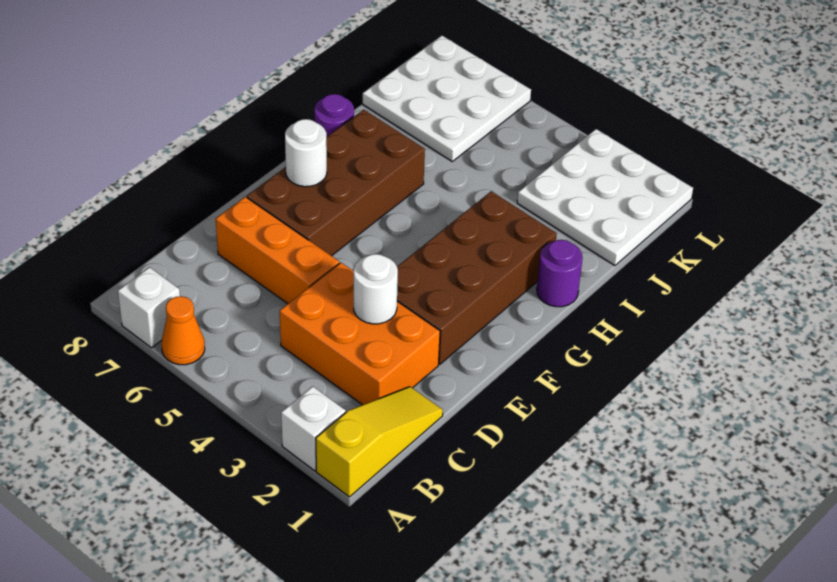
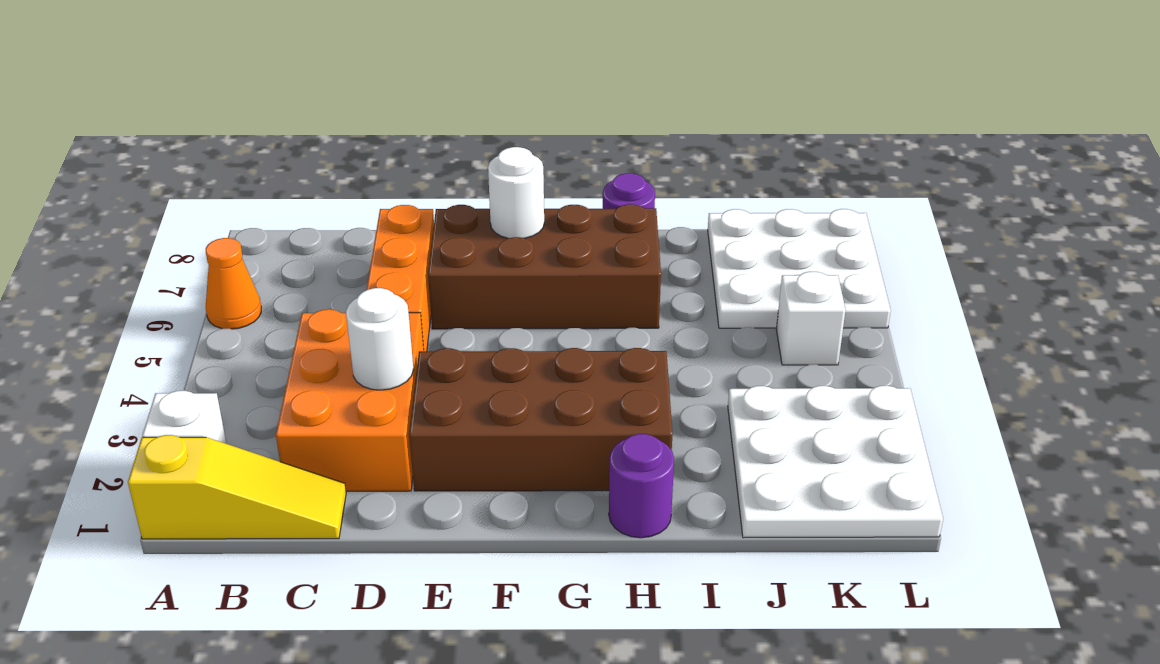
white brick A7 level 1 -> white brick K5 level 1

